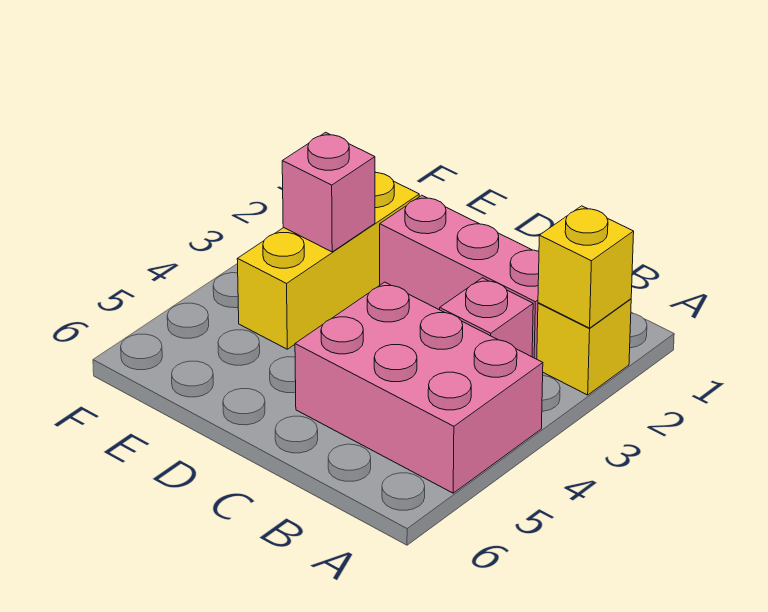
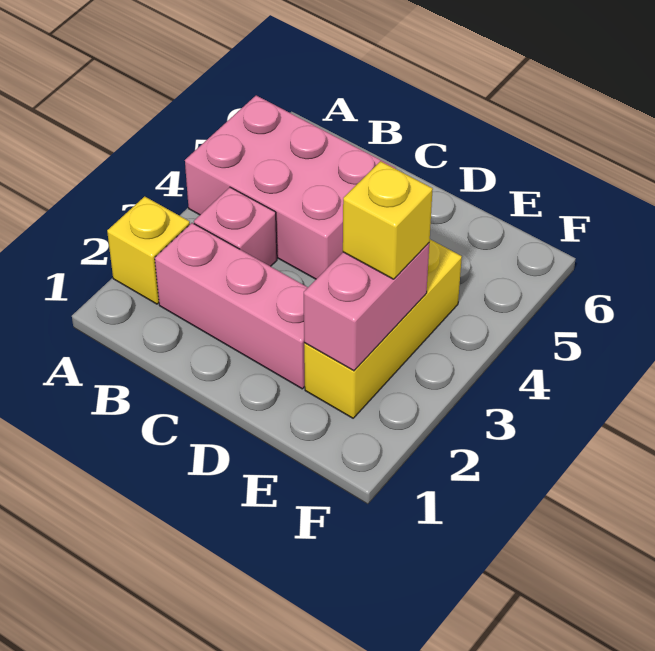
yellow brick A2 level 2 -> yellow brick E3 level 3
pink brick E3 level 2 -> pink brick E2:E3 level 2

